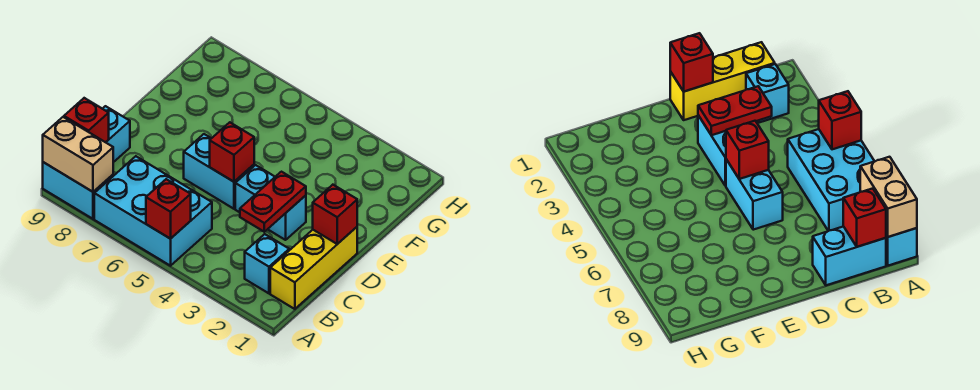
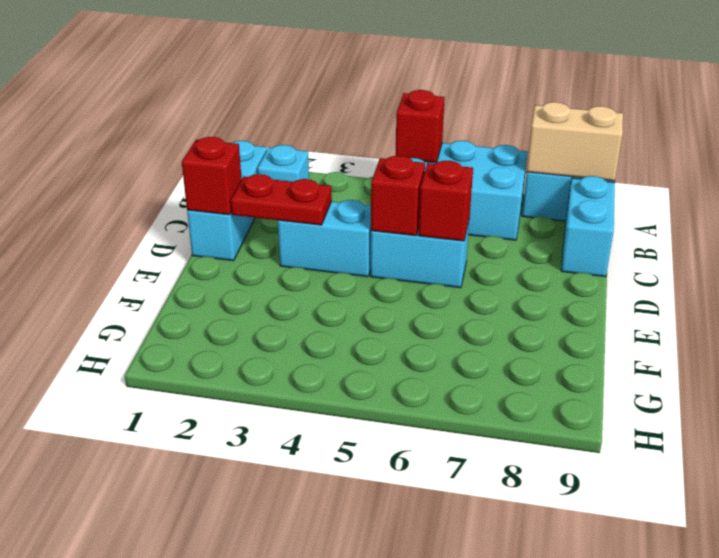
yellow brick B1:D1 level 1 -> cyan brick B1:D1 level 1
red brick B9 level 2 -> red brick D6 level 2
red plate C3:D3 level 2 -> red plate D2:D3 level 2

